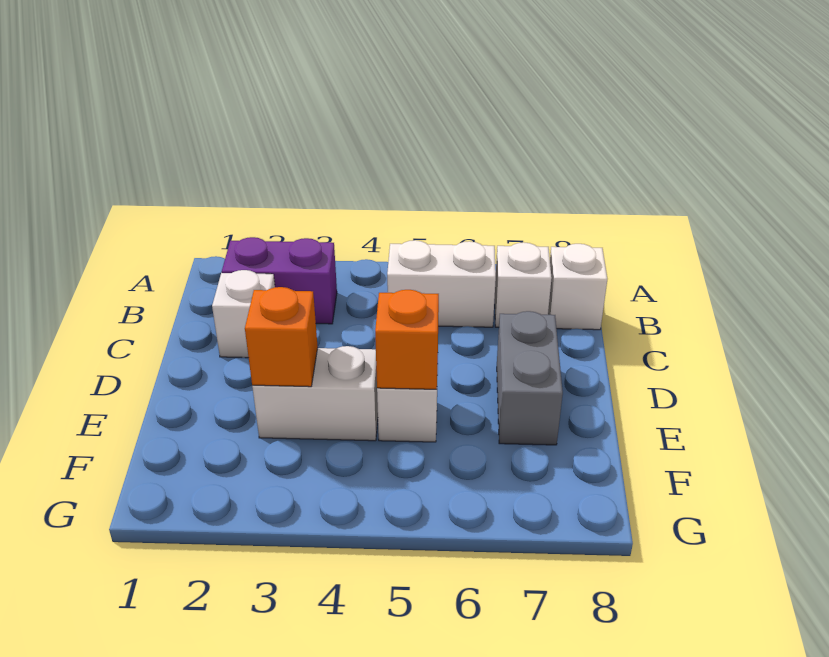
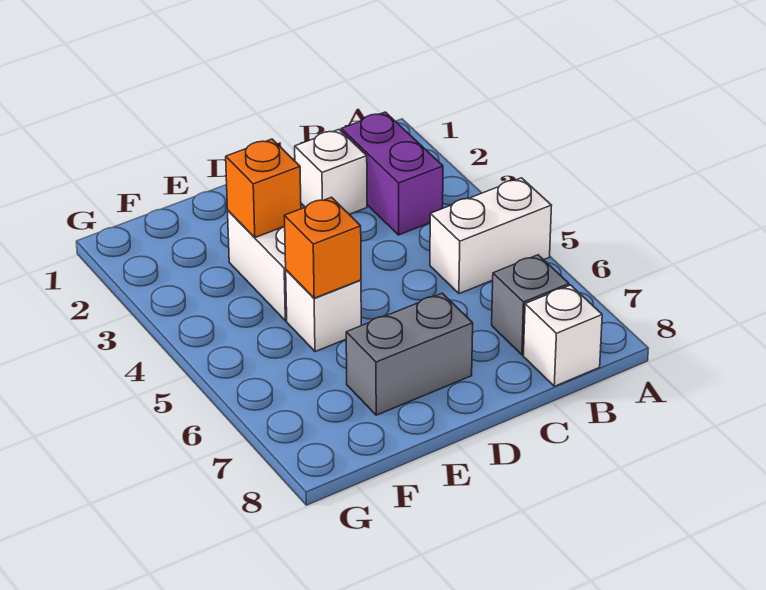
white brick B5:B6 level 1 -> white brick A5:B5 level 1
white brick B7 level 1 -> grey brick B7 level 1

